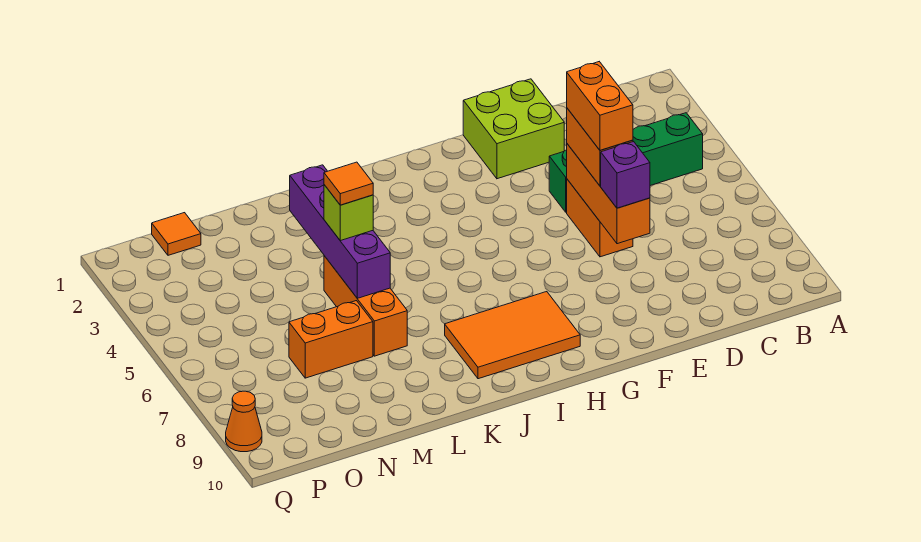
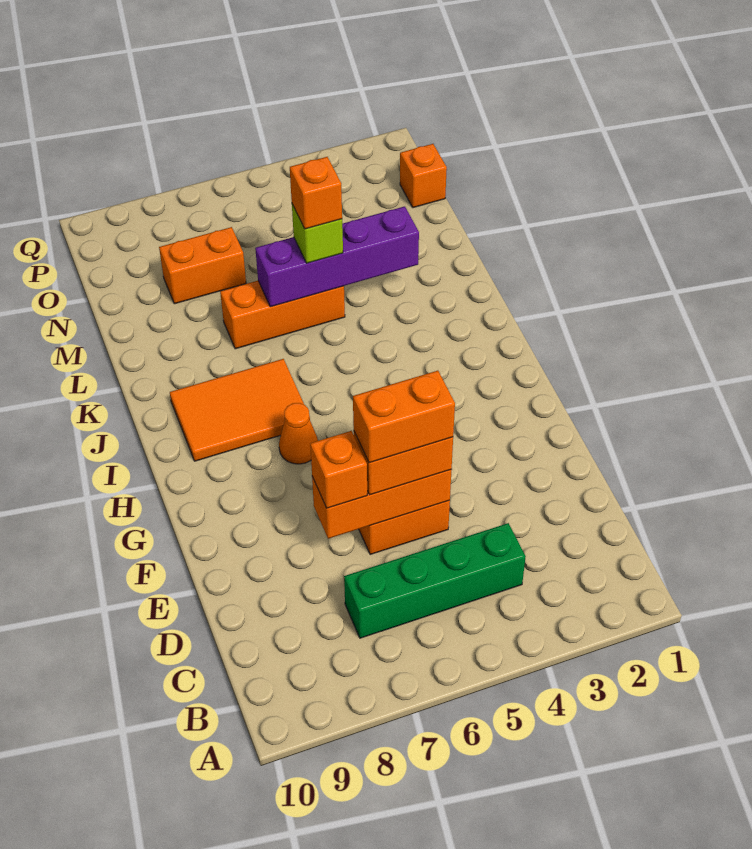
green brick B4:E4 level 1 -> green brick C4:C7 level 1
lime brick E1:F2 level 1 -> none
purple brick E7 level 3 -> orange brick E7 level 3
orange tile H8:J9 level 1 -> orange tile I7:J9 level 1
orange tile L5 level 4 -> orange brick L5 level 4
orange brick M7:N7 level 1 -> orange brick N7:N8 level 1
orange tile O1 level 1 -> orange brick O1 level 1
orange cone Q9 level 1 -> orange cone H7 level 1

